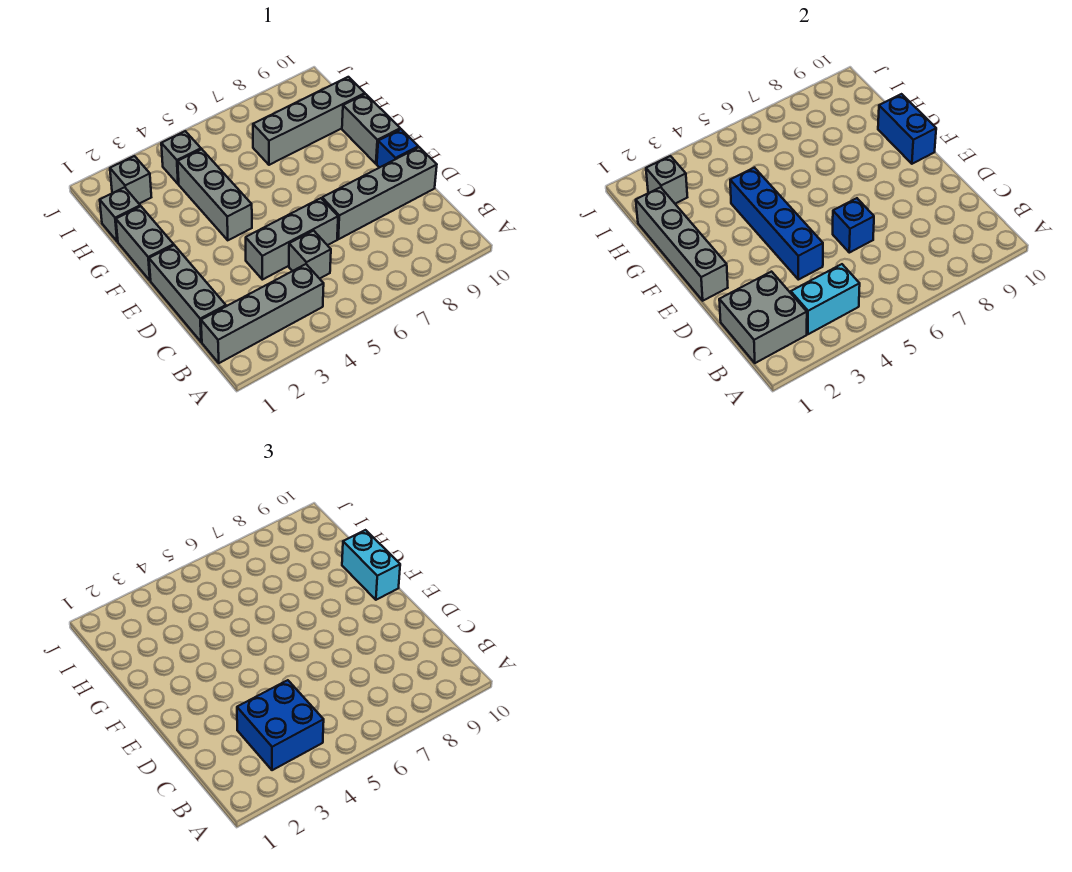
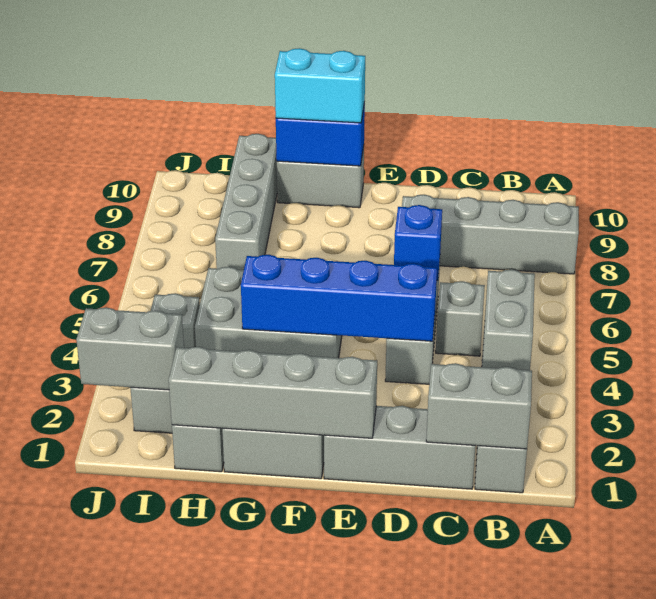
grey brick B1:C2 level 2 -> grey brick B1:C1 level 2
cyan brick B3:B4 level 2 -> grey brick B3:B4 level 2
blue brick B3:C4 level 3 -> none
grey brick D7:D10 level 1 -> grey brick A8:D8 level 1
blue brick E10 level 1 -> none
grey brick F4:H4 level 1 -> grey brick F4:H5 level 1
grey brick I2 level 2 -> grey brick I2:J2 level 2

